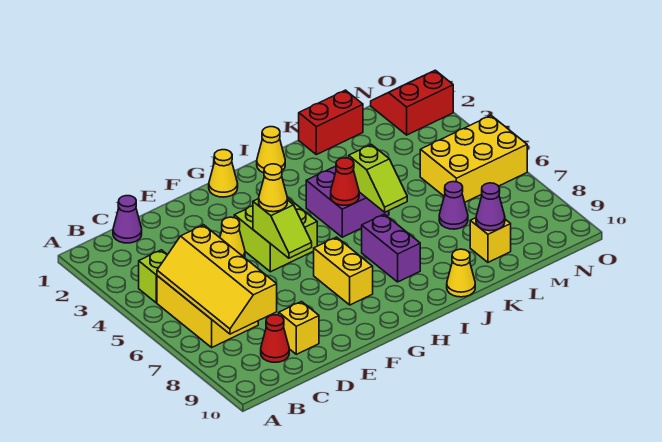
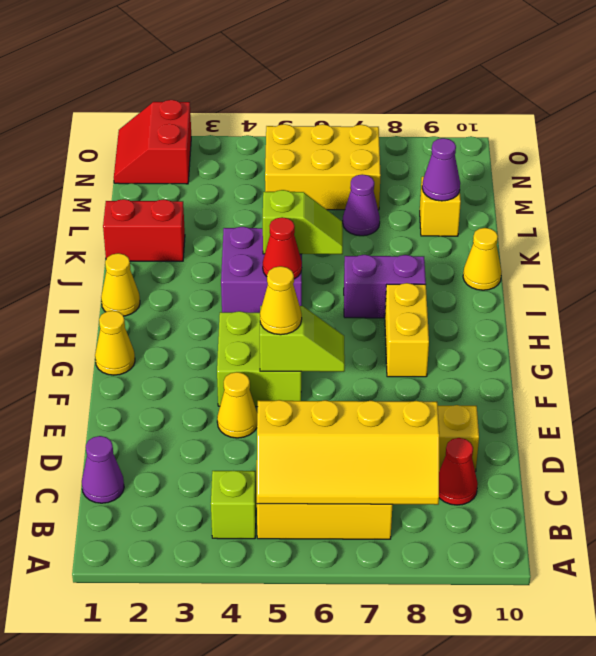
yellow brick G7:G8 level 1 -> yellow brick G8:H8 level 1
red brick K1:L1 level 1 -> red brick K1:K2 level 1
yellow brick M5:O6 level 1 -> yellow brick M5:N7 level 1

